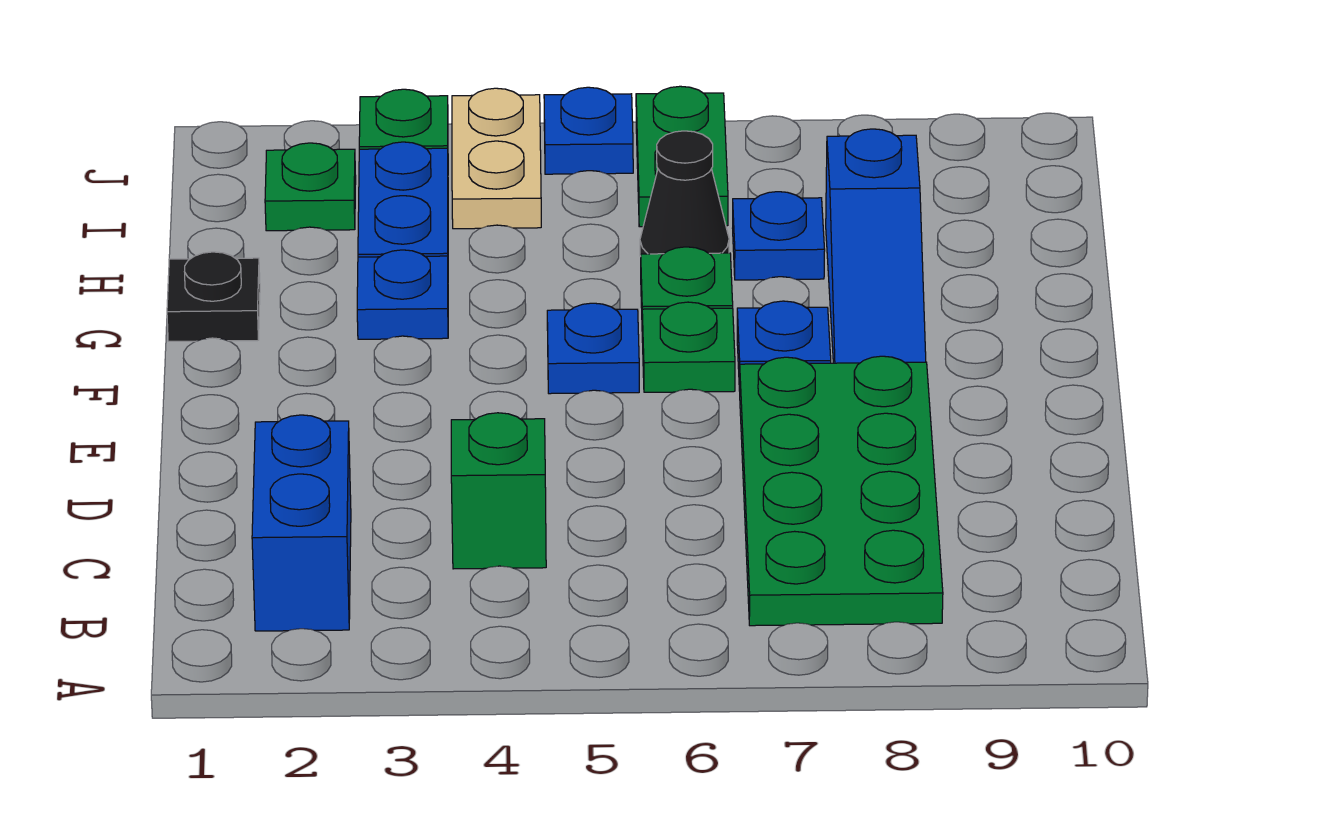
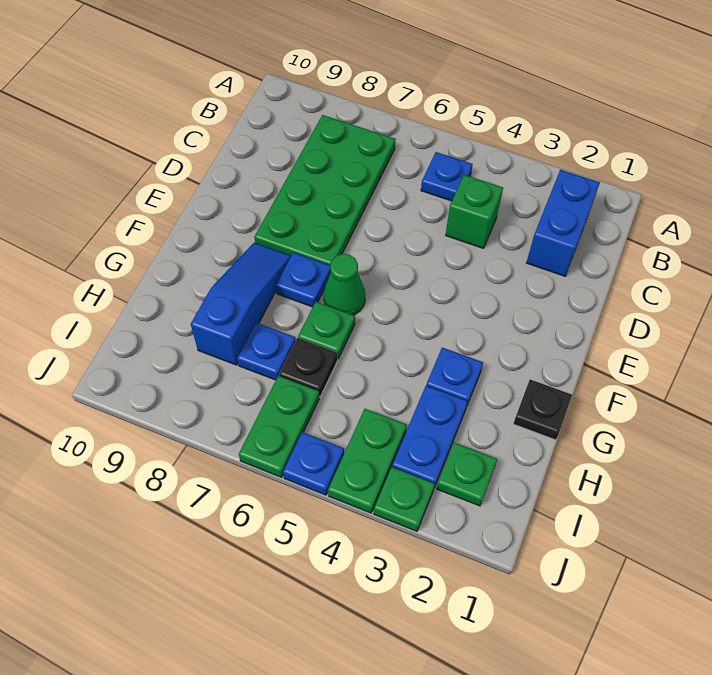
blue plate F5 level 1 -> blue plate B5 level 1
green plate F6 level 1 -> green cone F6 level 1
black cone H6 level 1 -> black plate H6 level 1
tan plate I4:J4 level 1 -> green plate I4:J4 level 1

